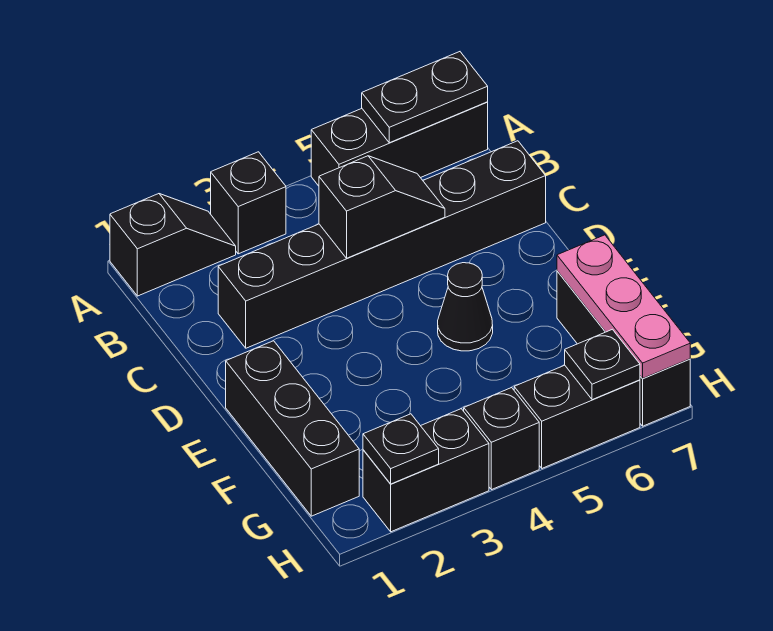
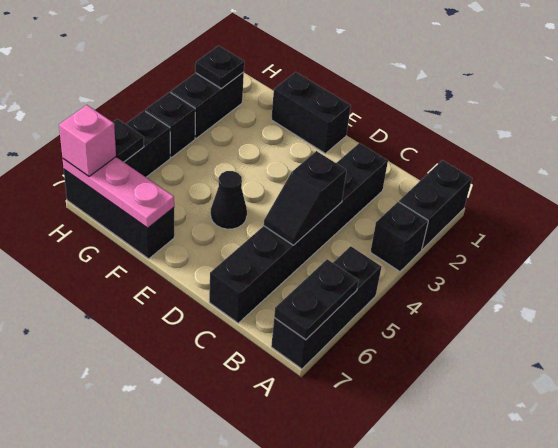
black slope A1:A2 level 1 top 1 -> black brick A1:A2 level 1
black brick E1:G1 level 1 -> black brick E1:F1 level 1
none -> pink brick H7 level 3

